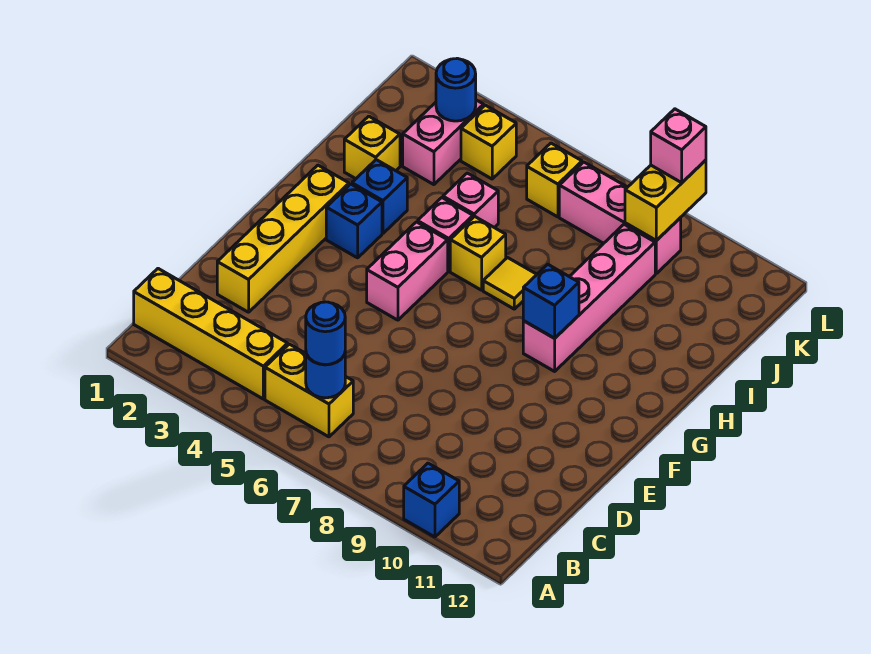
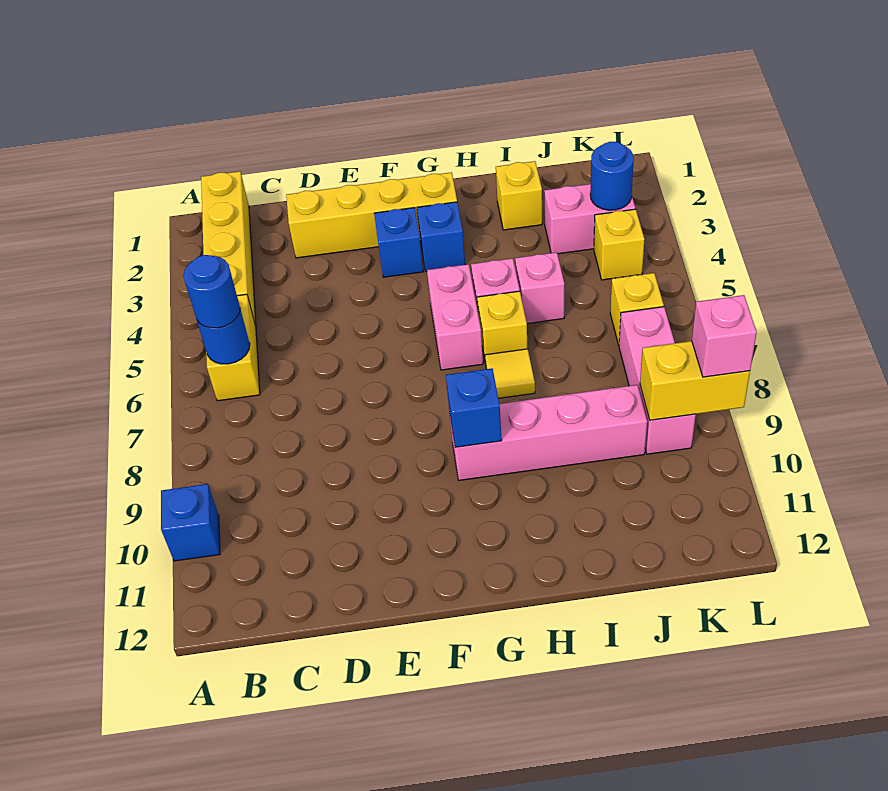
pink brick F5:G5 level 1 -> pink brick G5:G6 level 1
blue brick H3 level 1 -> blue brick F3 level 1

